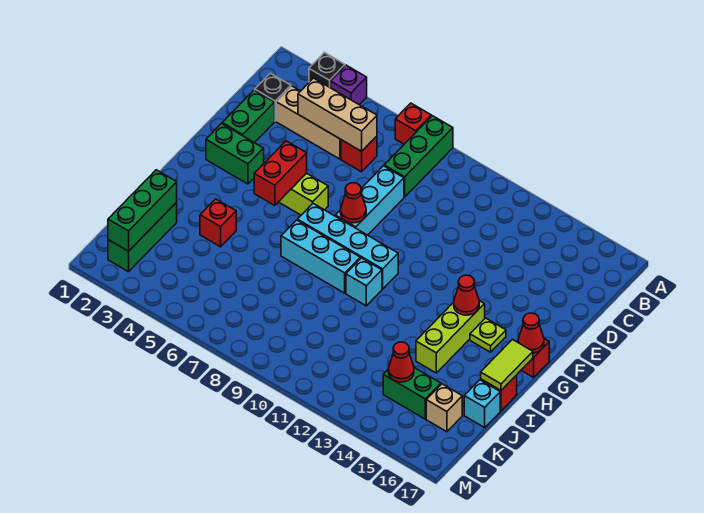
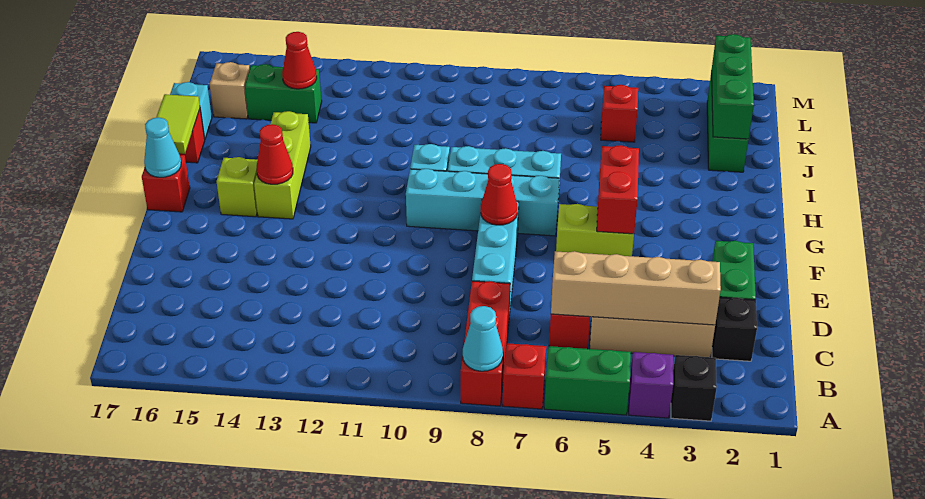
green brick A8:C8 level 1 -> red brick A8:C8 level 1
none -> cyan cone A8 level 2
tan brick C4:C6 level 2 -> tan brick C3:C6 level 2
green brick F2:F3 level 1 -> green brick A5:A6 level 1
lime plate G15 level 1 -> lime brick G15 level 1
red cone G17 level 2 -> cyan cone G17 level 2
red brick I4 level 1 -> red brick K5 level 1

